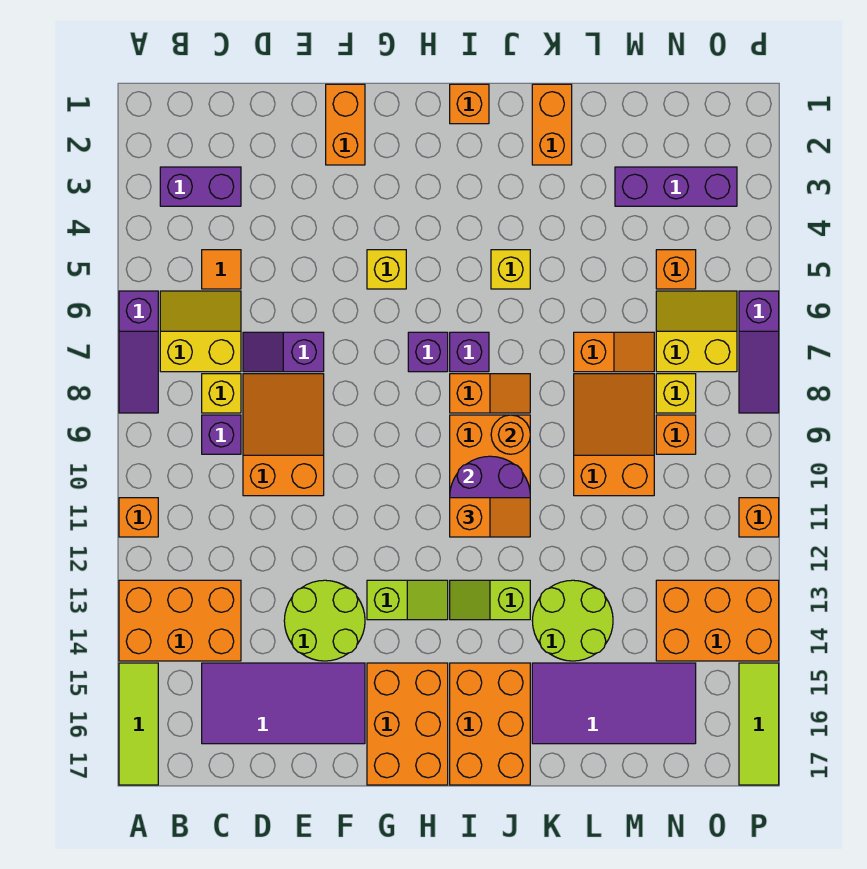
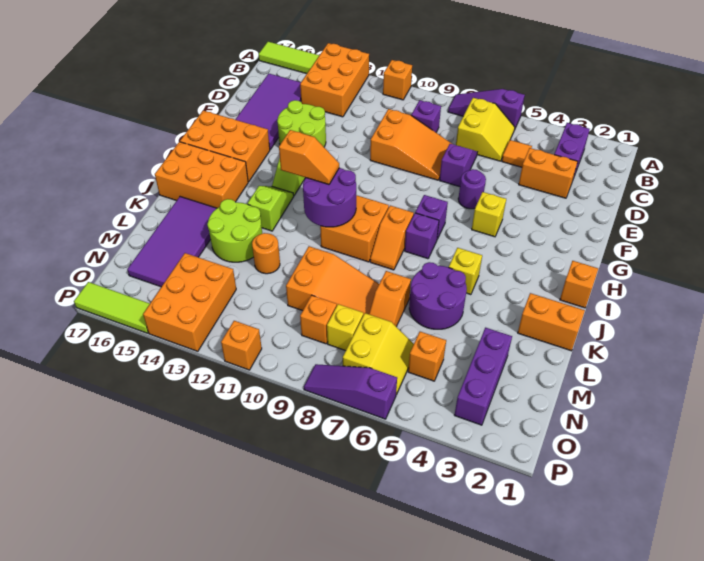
yellow brick C8 level 1 -> none
orange brick F1:F2 level 1 -> orange brick D3:D4 level 1
none -> purple round brick F6 level 1
orange slope I11:J11 level 3 top I -> orange slope I11:I12 level 3 top 12
orange round brick J9 level 2 -> orange round brick L12 level 1
none -> purple round brick K5:L6 level 1

